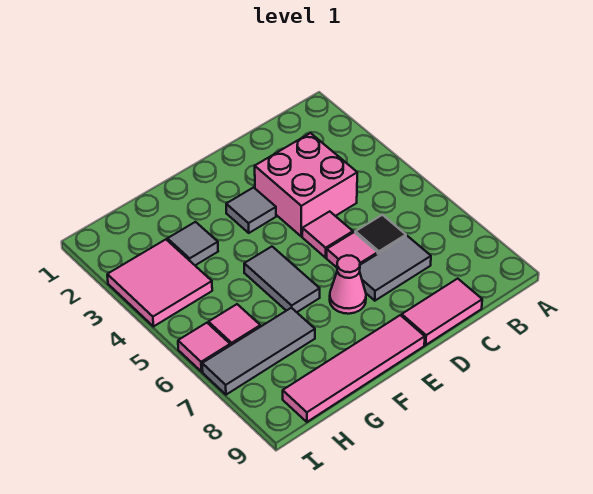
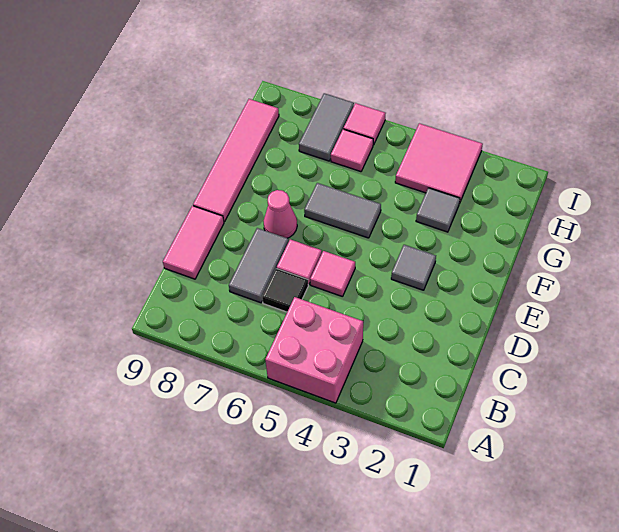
pink brick C3:D4 level 1 -> pink brick A4:B5 level 1
grey tile G7:I7 level 1 -> grey tile H7:I7 level 1

